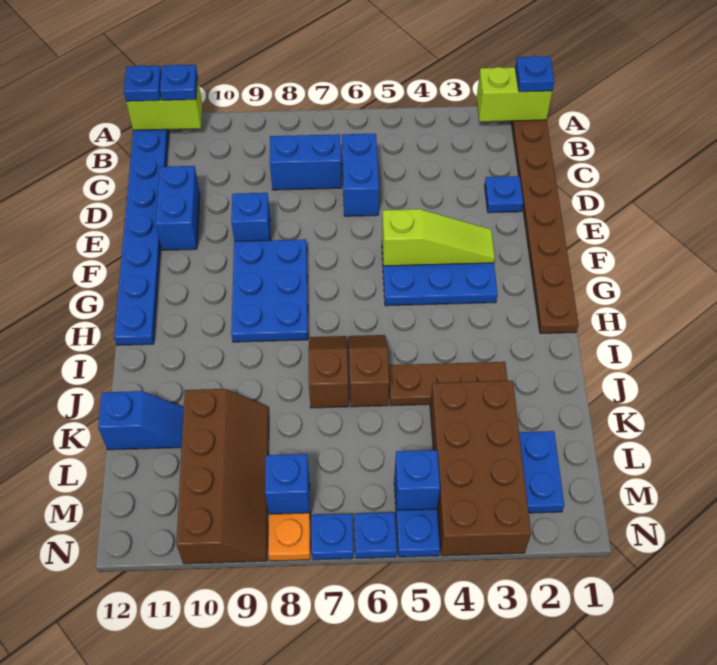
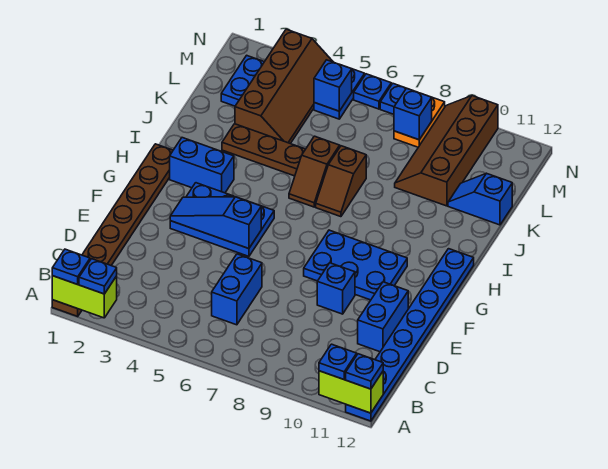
blue brick C7:C8 level 1 -> blue brick H2:H3 level 1
blue plate D2 level 1 -> blue plate A2 level 3
lime slope F3:F5 level 2 top 5 -> blue slope F3:F5 level 2 top 5
blue plate F8:H9 level 1 -> blue plate F8:G10 level 1
brown brick K3:N4 level 1 -> brown slope K3:N4 level 1 top 3

